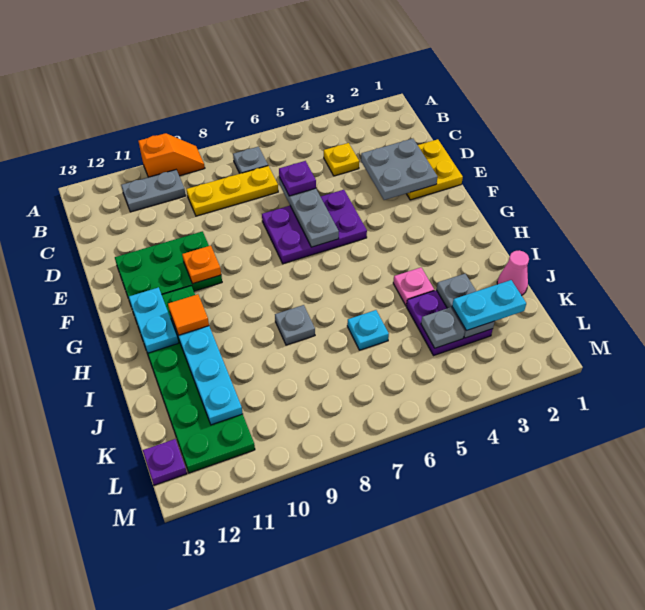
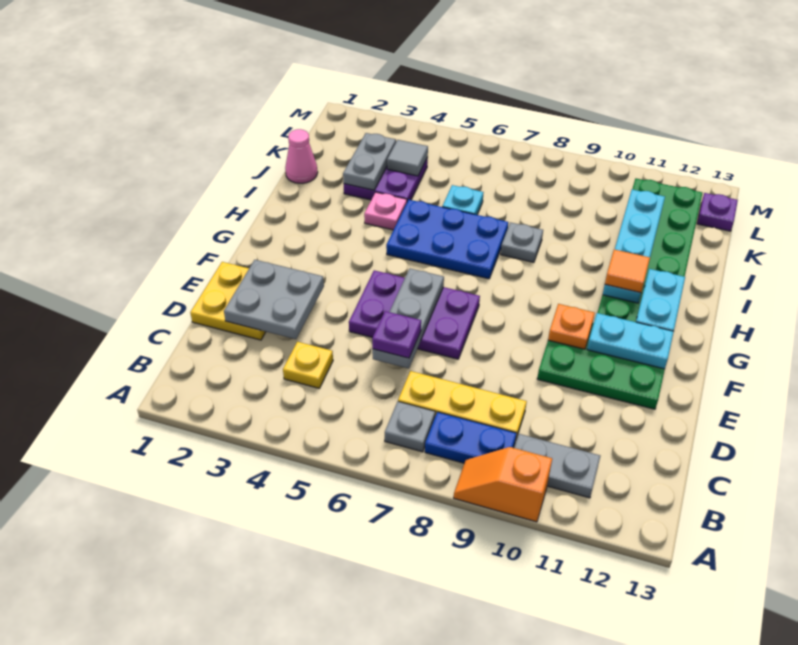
none -> blue plate B8:B9 level 1
none -> blue plate H5:I7 level 1
cyan plate K2:K3 level 3 -> cyan plate F11:F12 level 2
grey plate K4 level 2 -> grey tile K4 level 2

